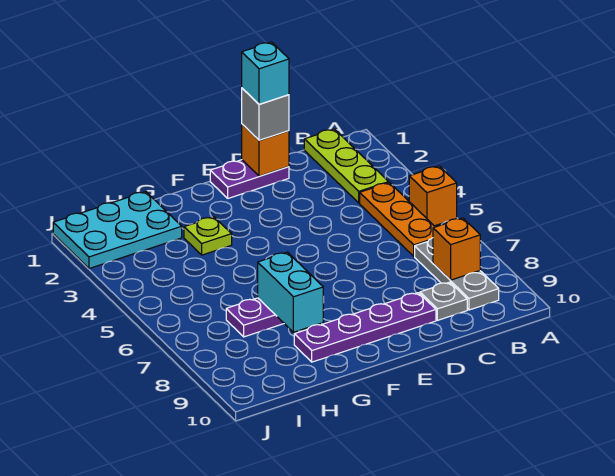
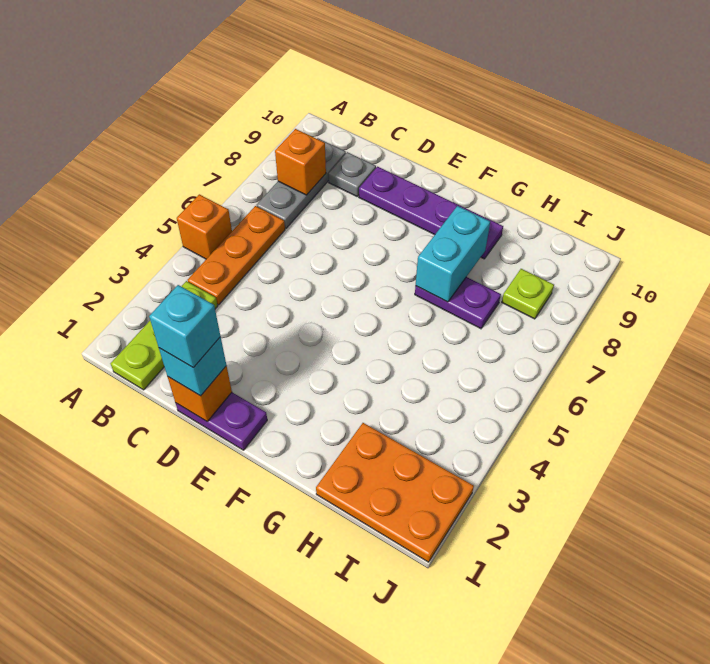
grey brick D1 level 3 -> cyan brick D1 level 3
lime plate G3 level 1 -> lime plate I8 level 1
cyan plate H1:J2 level 1 -> orange plate H1:J2 level 1

